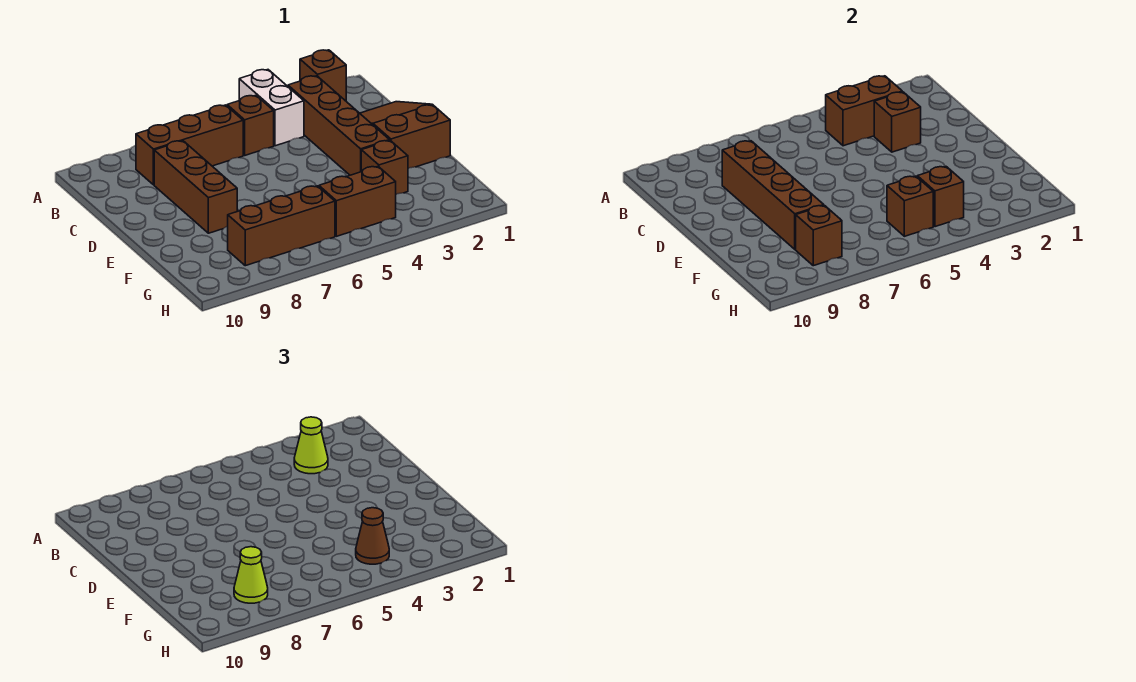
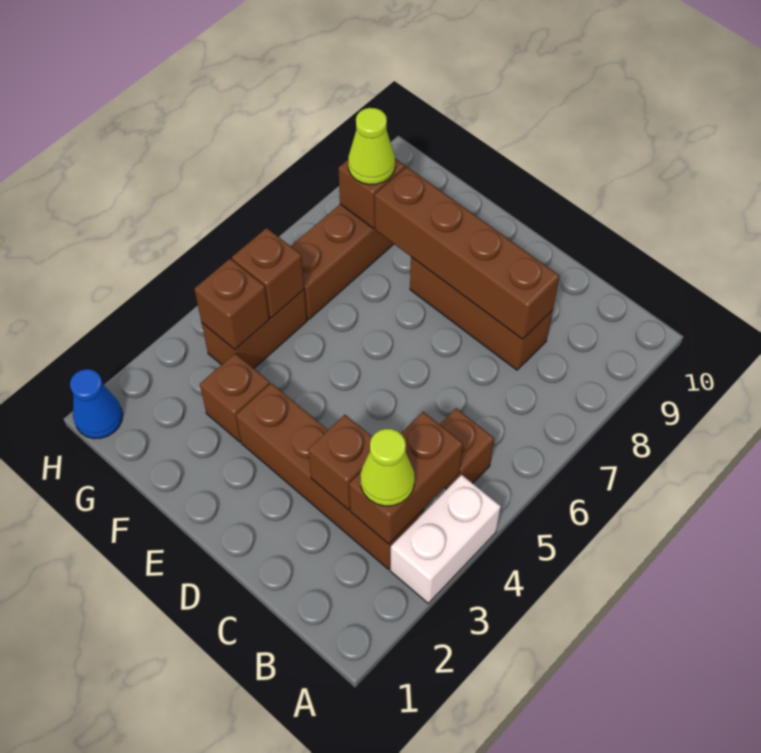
brown brick A2 level 1 -> none
white brick A4:B4 level 1 -> white brick A3:A4 level 1
brown brick B6:B8 level 1 -> none
brown slope C1:E2 level 1 top E -> none
brown cone G4 level 3 -> none
none -> blue cone H1 level 1

